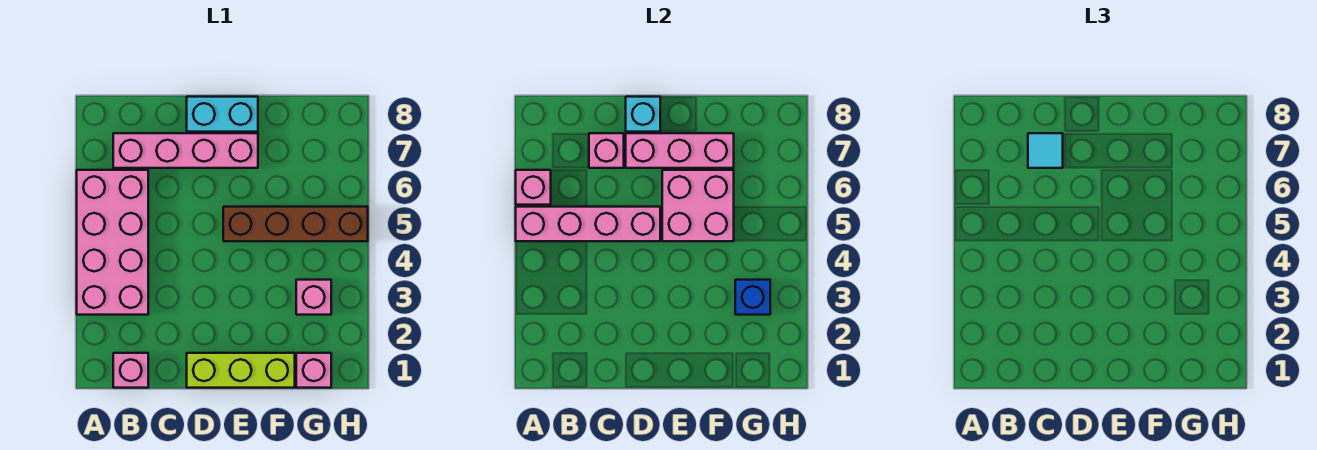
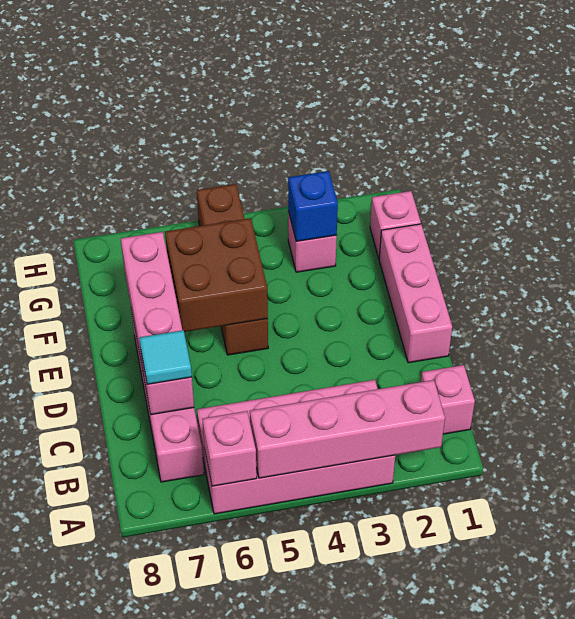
pink brick A5:D5 level 2 -> pink brick A2:A5 level 2
lime brick D1:F1 level 1 -> pink brick D1:F1 level 1
cyan brick D8:E8 level 1 -> none
cyan brick D8 level 2 -> none
pink brick E5:F6 level 2 -> brown brick E5:F6 level 2

